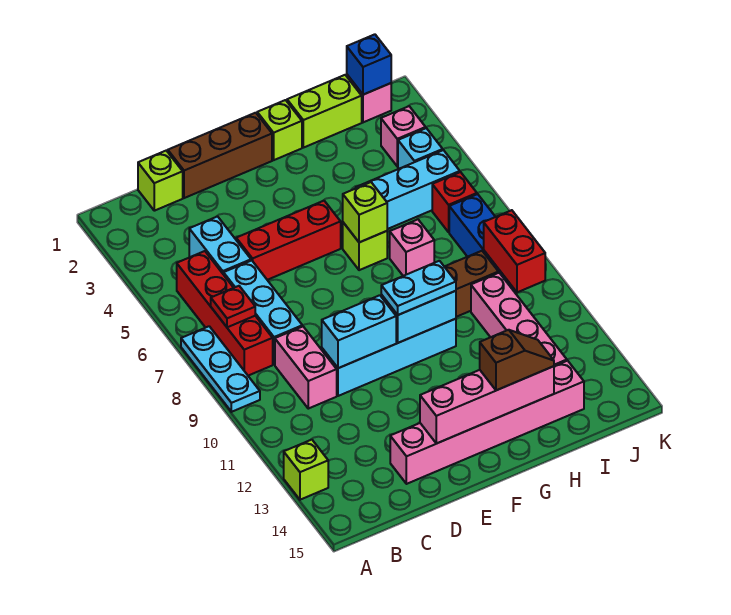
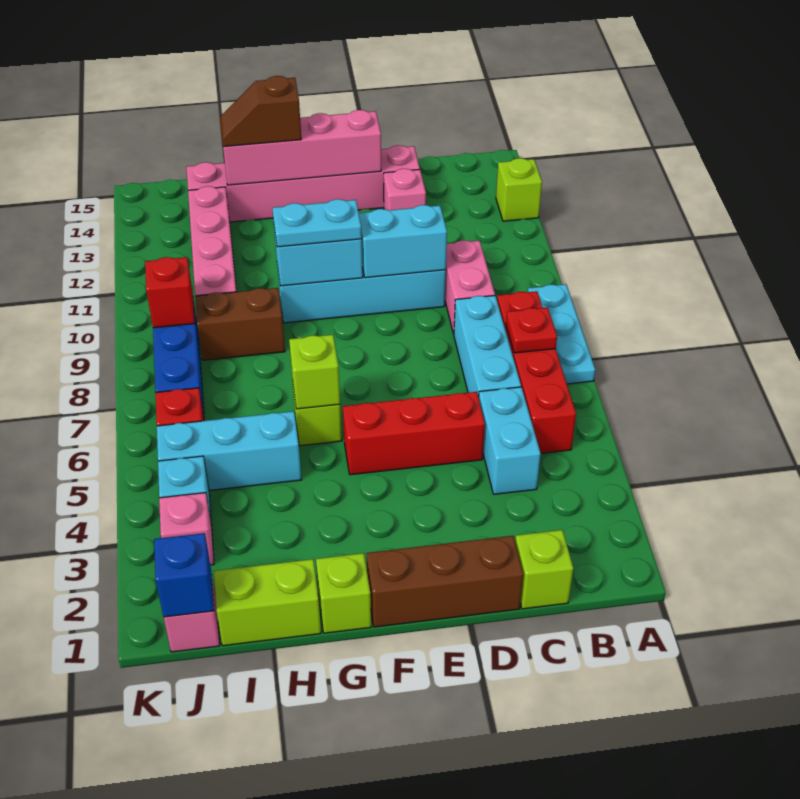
pink brick H7 level 1 -> pink brick D13 level 1
red brick J9:J10 level 2 -> red brick J9 level 2

